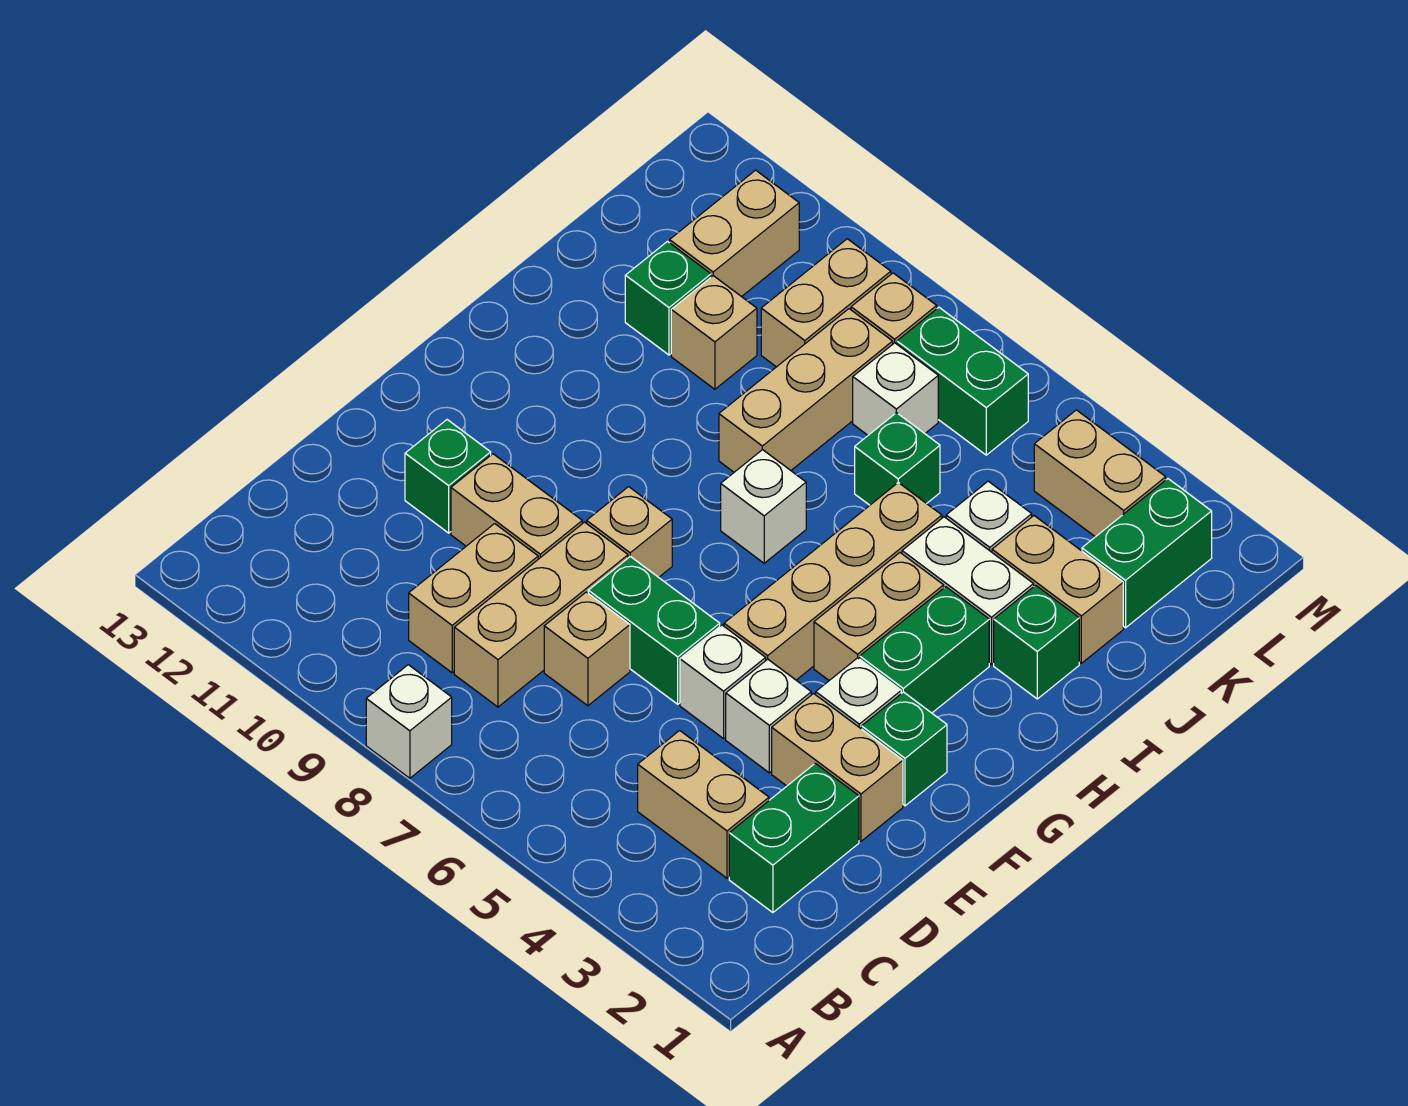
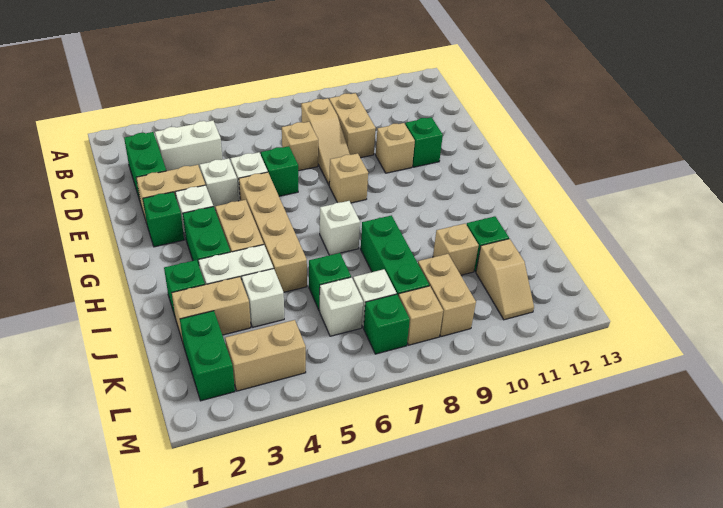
white brick A8 level 1 -> white brick K6 level 1
tan brick C3:C4 level 1 -> white brick C3:C4 level 1
tan brick C8:E8 level 1 -> tan slope C8:E8 level 1 top C
green brick E6:E7 level 1 -> green brick E6 level 1
tan brick E9:E10 level 1 -> tan brick E10 level 1
tan brick I8:K8 level 1 -> green brick I8:K8 level 1
tan brick K11:L11 level 1 -> tan slope K11:L11 level 1 top K
green brick L6:L7 level 1 -> green brick L7 level 1

